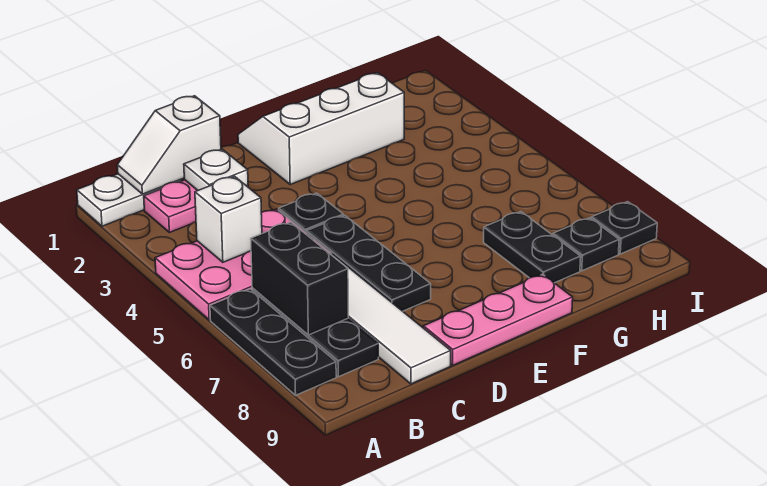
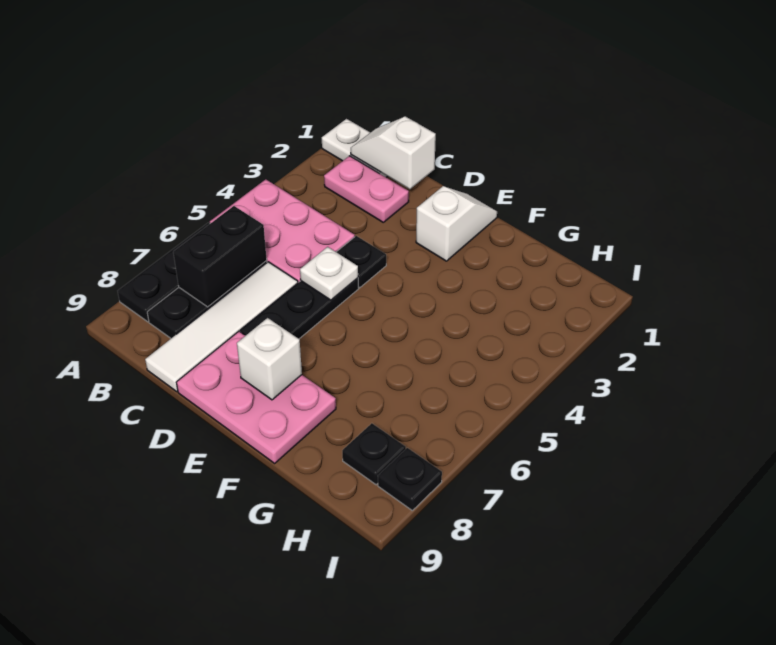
white brick B4 level 2 -> white brick E8 level 2
white plate C2 level 2 -> white plate D5 level 2
pink plate D9:F9 level 1 -> pink plate D8:F9 level 1
white slope E1:G2 level 1 top 2 -> white slope E1:E2 level 1 top 2
black plate G7:G8 level 1 -> none

